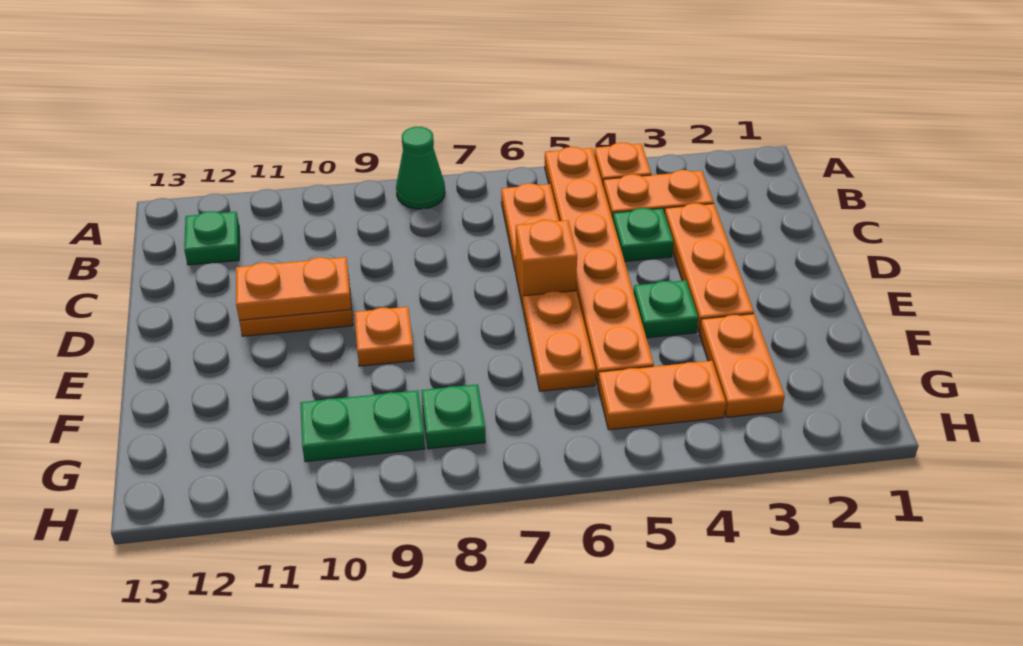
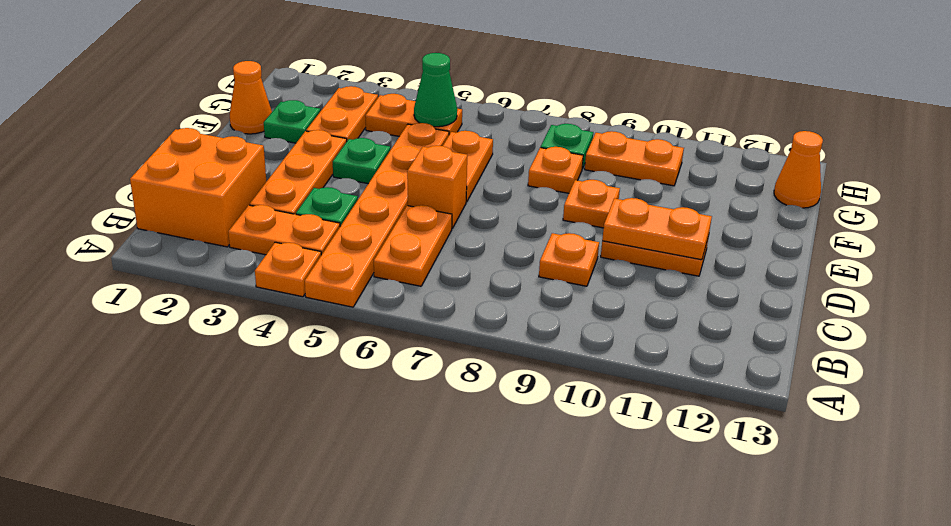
green cone A8 level 1 -> green cone G5 level 2
none -> orange brick B1:C2 level 1
green plate B12 level 1 -> green plate F2 level 1
none -> orange plate C9 level 1
none -> orange cone F1 level 1
none -> orange plate F8 level 1
green plate G9:G10 level 1 -> orange plate G9:G10 level 1
none -> orange cone G13 level 1

